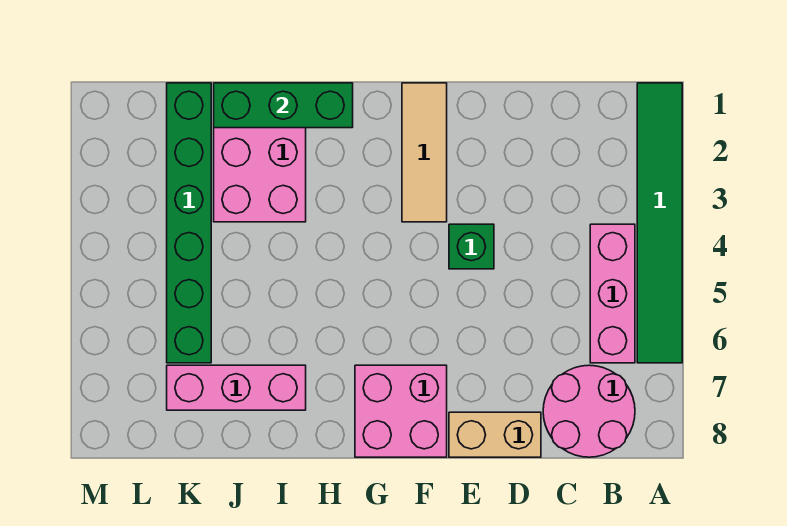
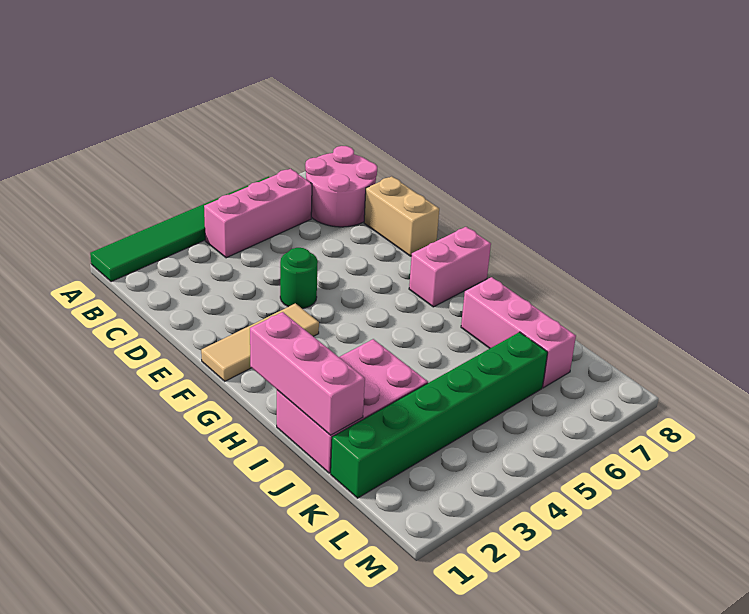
green brick E4 level 1 -> green round brick E4 level 1
pink brick F7:G8 level 1 -> pink brick G7:G8 level 1
green brick H1:J1 level 2 -> pink brick H1:J1 level 2

